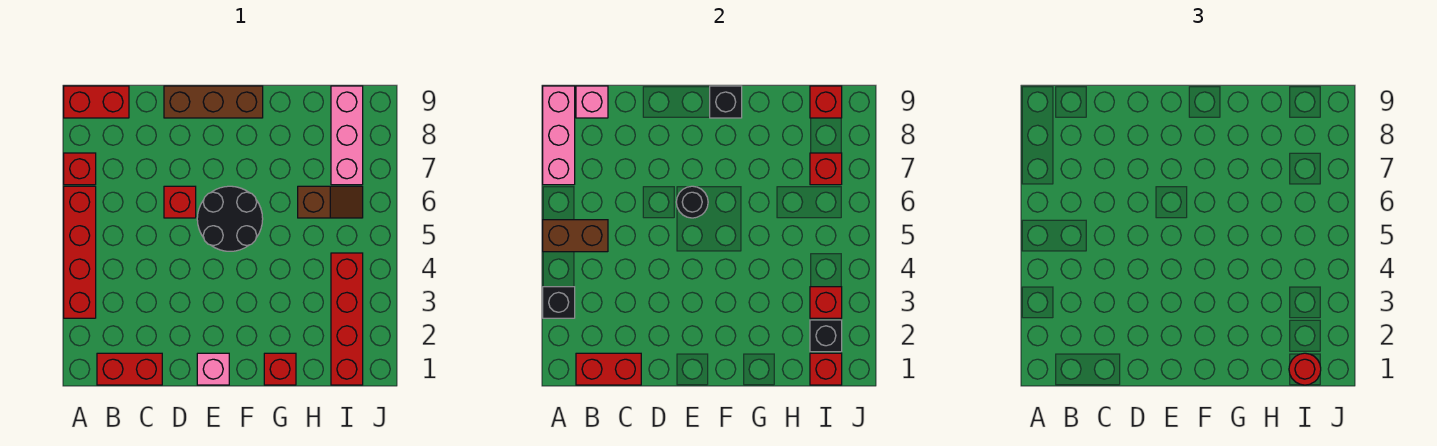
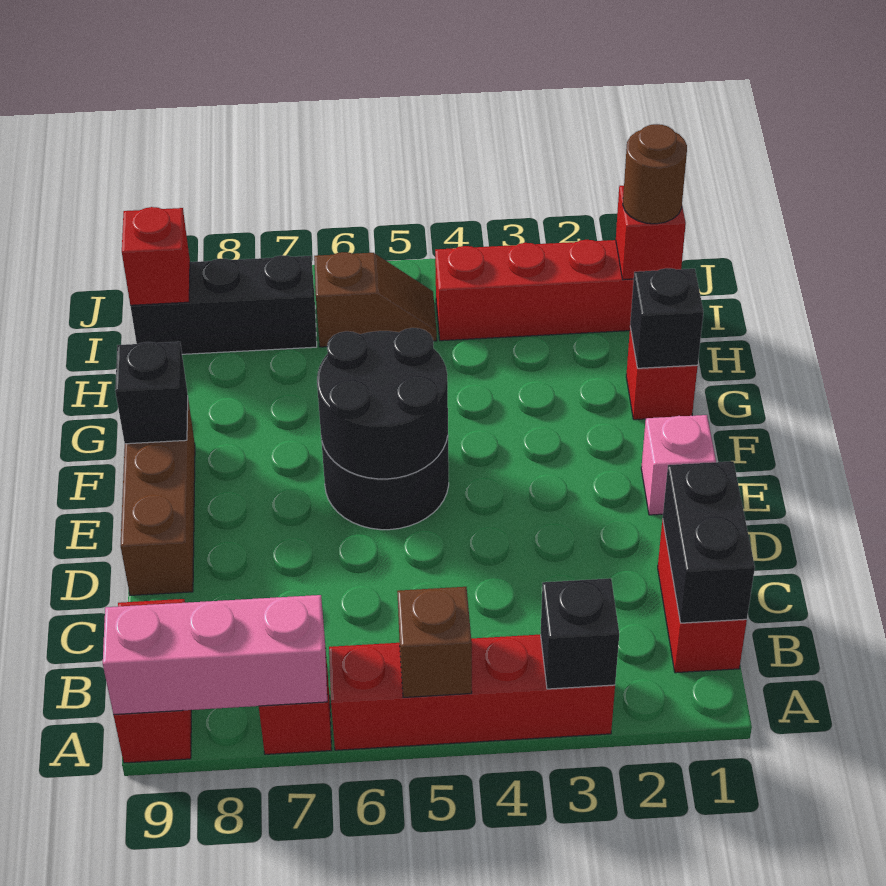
brown brick A5:B5 level 2 -> brown brick A5 level 2
red brick B1:C1 level 2 -> black brick B1:C1 level 2
pink brick B9 level 2 -> none
red brick D6 level 1 -> none
black round brick E6 level 2 -> black round brick E5:F6 level 2
brown slope H6:I6 level 1 top H -> brown slope I5:I6 level 1 top 6
red round brick I1 level 3 -> brown round brick I1 level 3
black brick I2 level 2 -> black brick G1 level 2
red brick I3 level 2 -> none
pink brick I7:I9 level 1 -> black brick I7:I9 level 1
red brick I7 level 2 -> none

